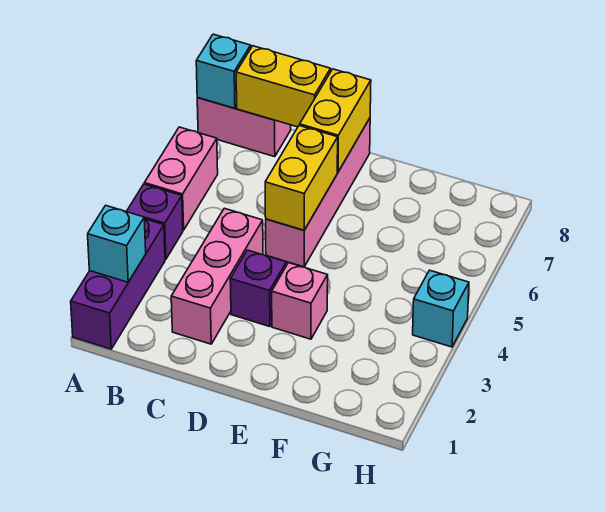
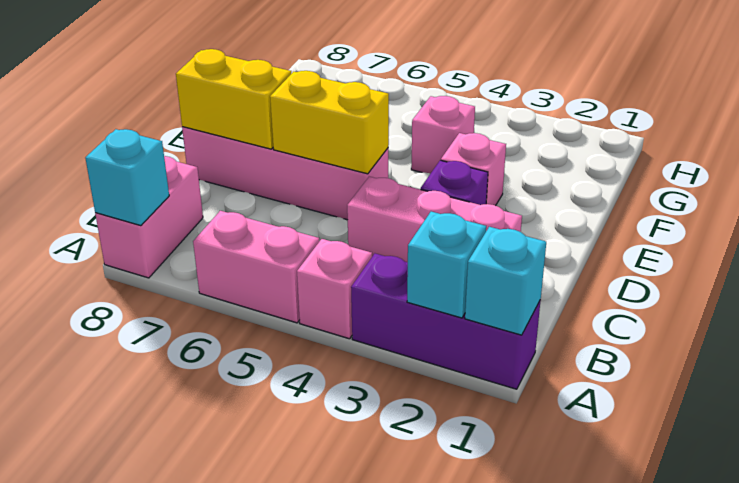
purple brick A4 level 1 -> pink brick A4 level 1
yellow brick B8:C8 level 2 -> none
none -> pink brick F4 level 1
cyan brick H4 level 1 -> cyan brick A1 level 2

